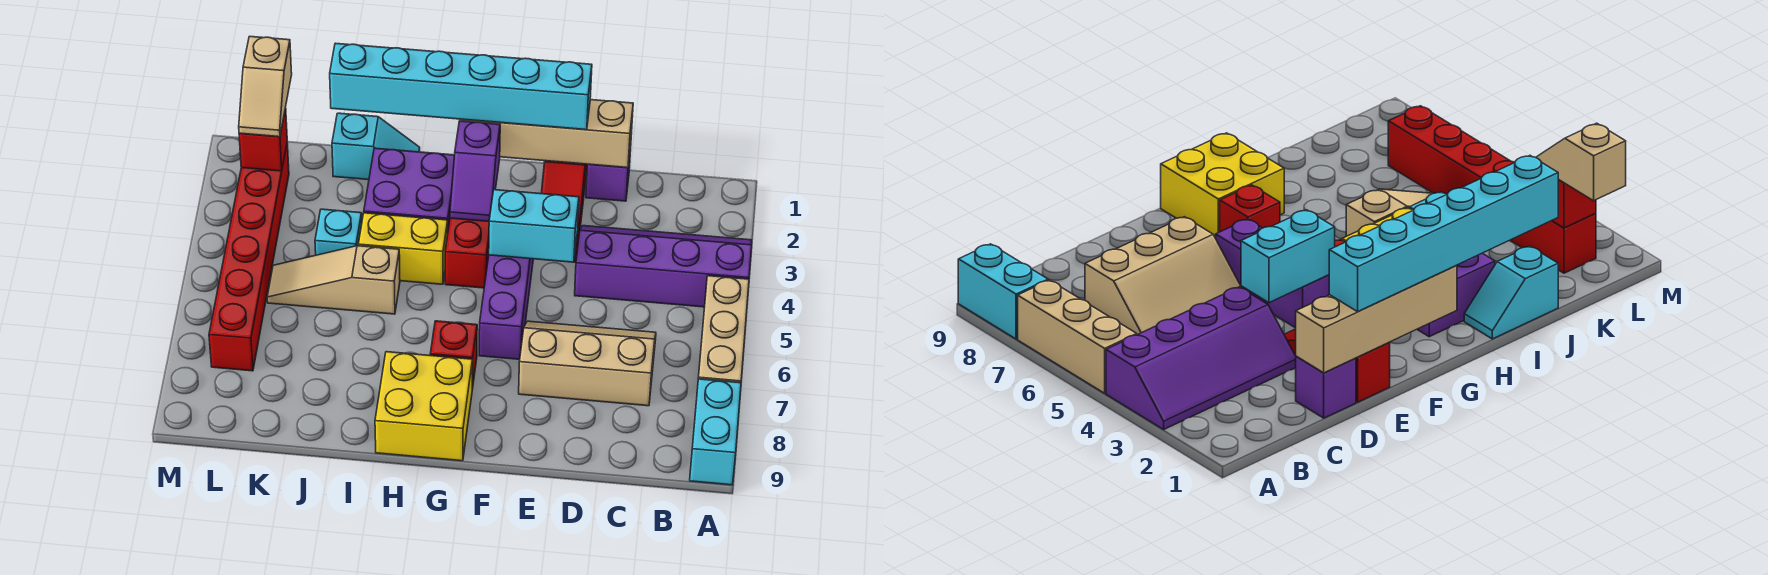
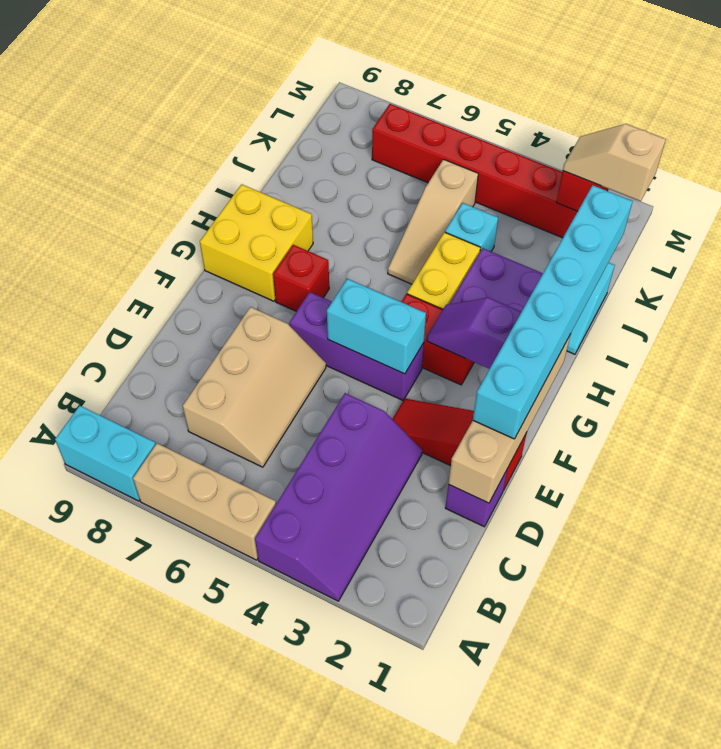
cyan brick E4:F4 level 2 -> cyan brick F4:F5 level 2
tan slope I5:K5 level 1 top I -> tan slope I5:K5 level 1 top K

